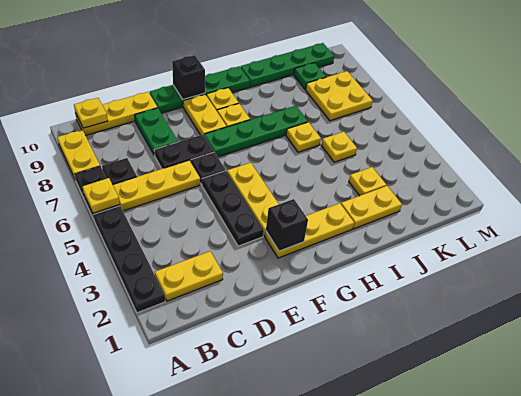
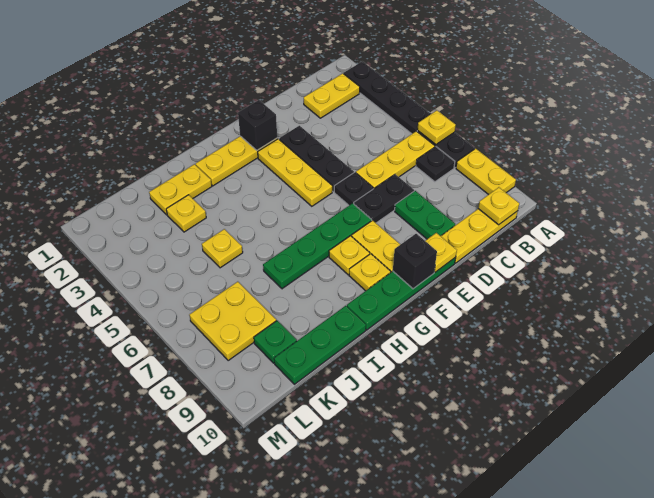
yellow plate I6 level 1 -> yellow plate E10 level 2
green plate I10:L10 level 1 -> green plate I10:K10 level 1

